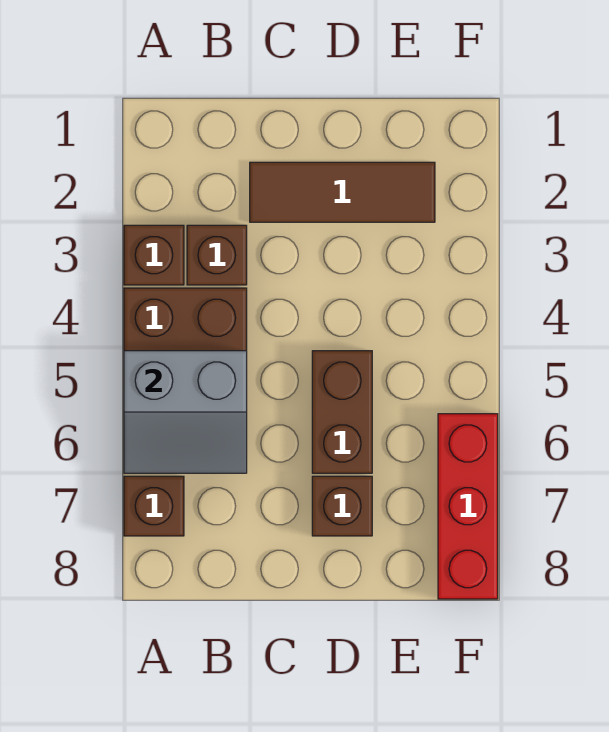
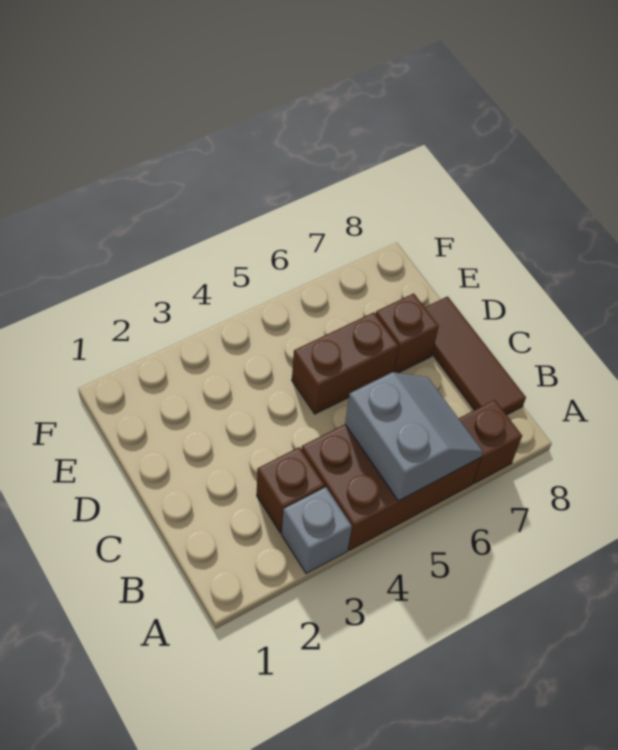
brown brick A3 level 1 -> grey brick A3 level 1
brown tile C2:E2 level 1 -> brown tile B8:D8 level 1
red brick F6:F8 level 1 -> none

